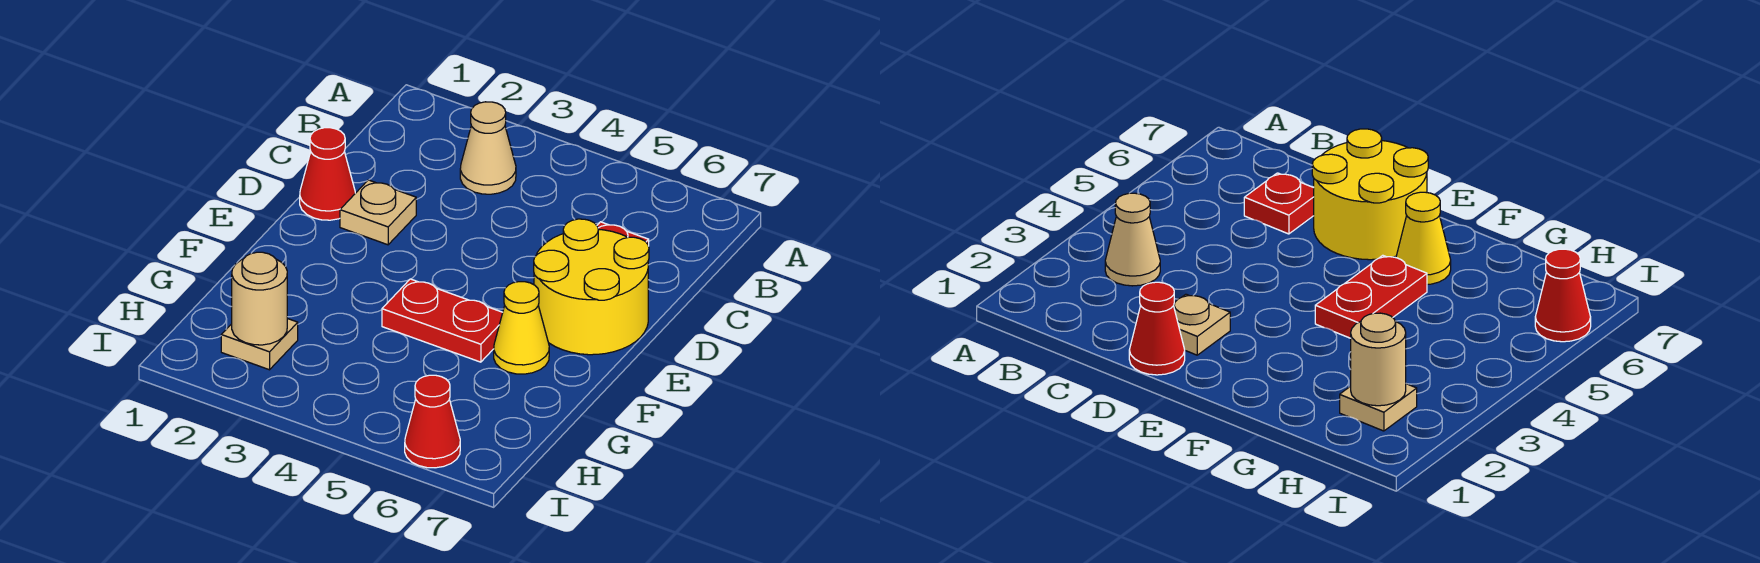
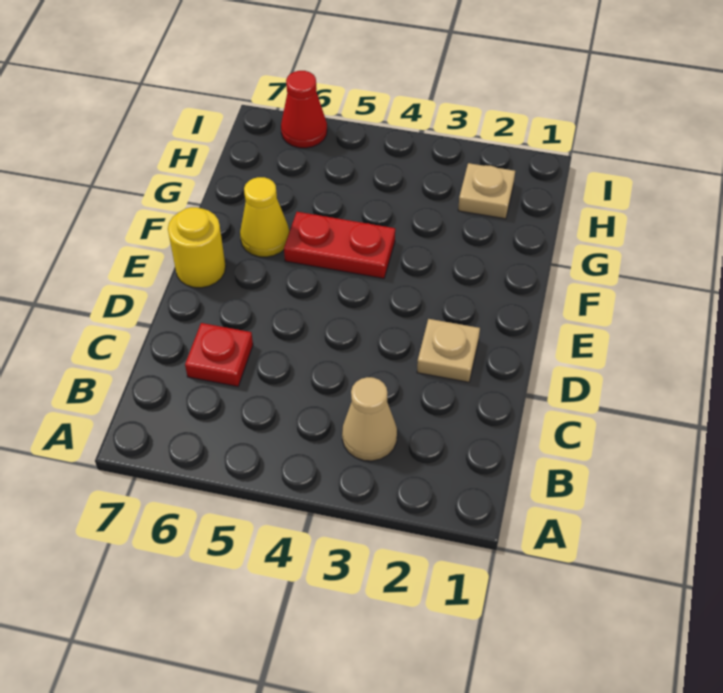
red cone D1 level 1 -> none
yellow round brick D6:E7 level 1 -> yellow round brick E7 level 1
tan round brick H2 level 2 -> none

